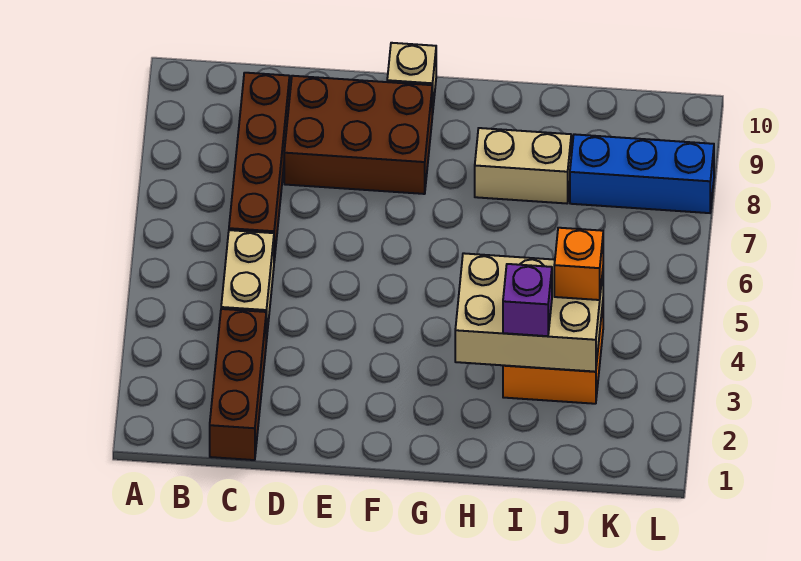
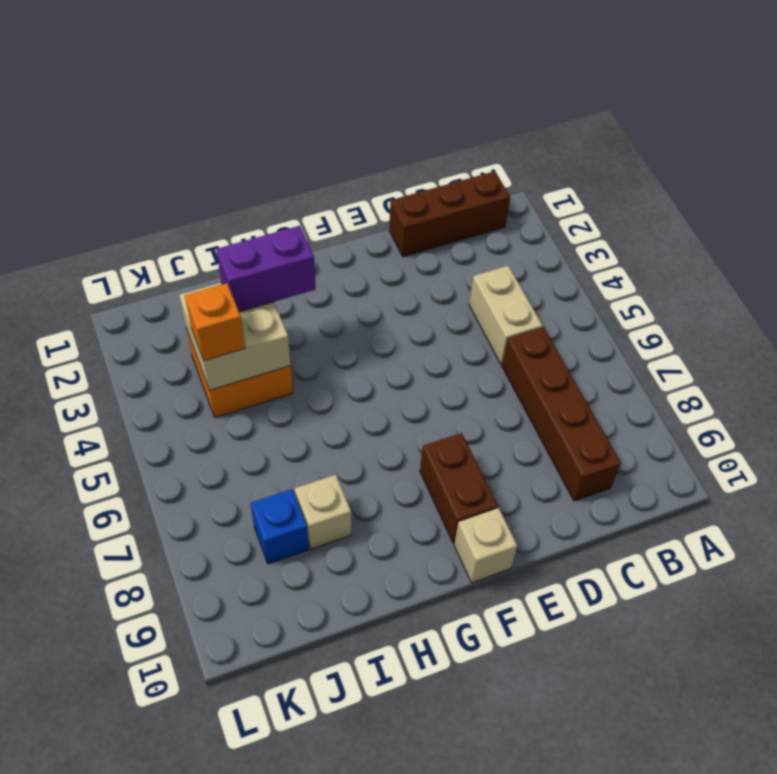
brown brick C1:C3 level 1 -> brown brick B1:D1 level 1
brown brick D8:F9 level 1 -> brown brick F8:F9 level 1
tan brick H3:J4 level 2 -> tan brick I3:J4 level 2
tan brick H8:I8 level 1 -> tan brick I8 level 1
purple brick I3 level 3 -> purple brick H3:I3 level 3
blue brick J8:L8 level 1 -> blue brick J8 level 1

